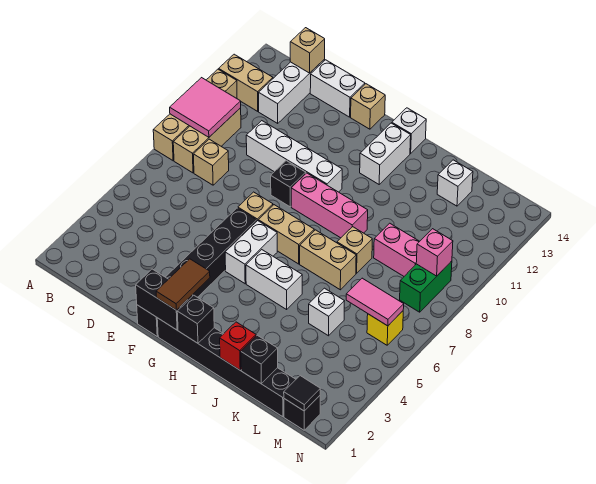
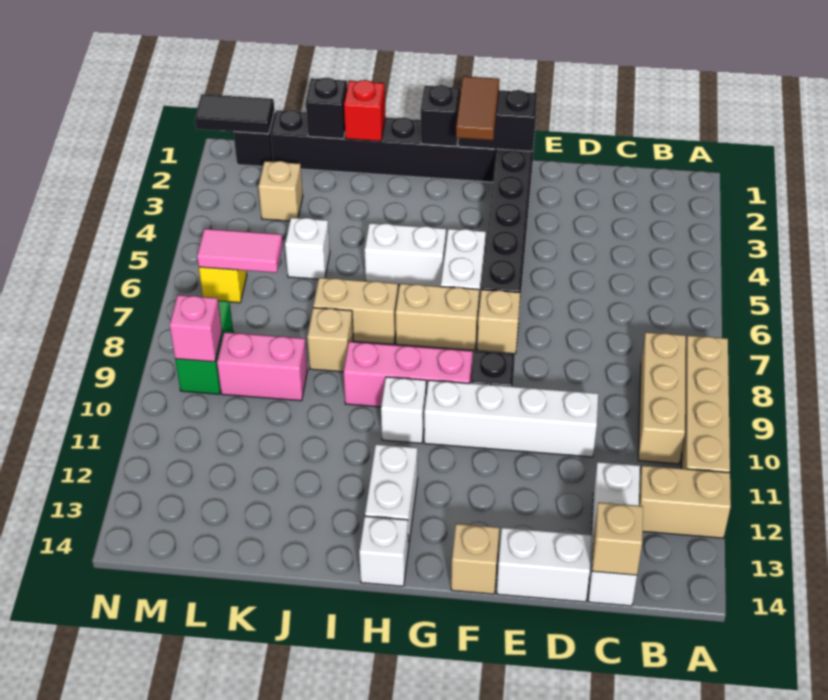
pink tile A9:B10 level 2 -> none
tan brick C8 level 1 -> tan brick L3 level 1
white brick K13 level 1 -> white brick H10 level 1
black tile M1 level 2 -> black tile M1:N1 level 2

